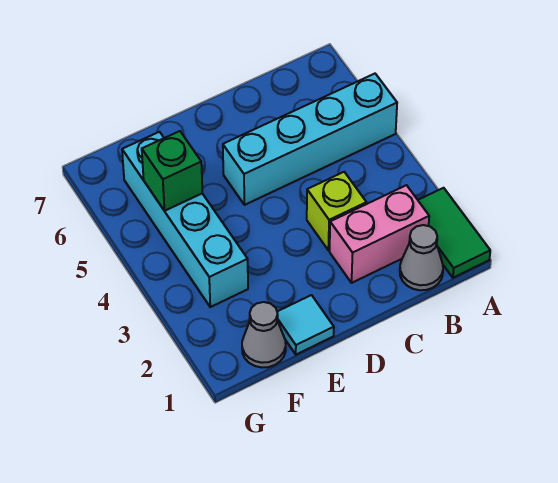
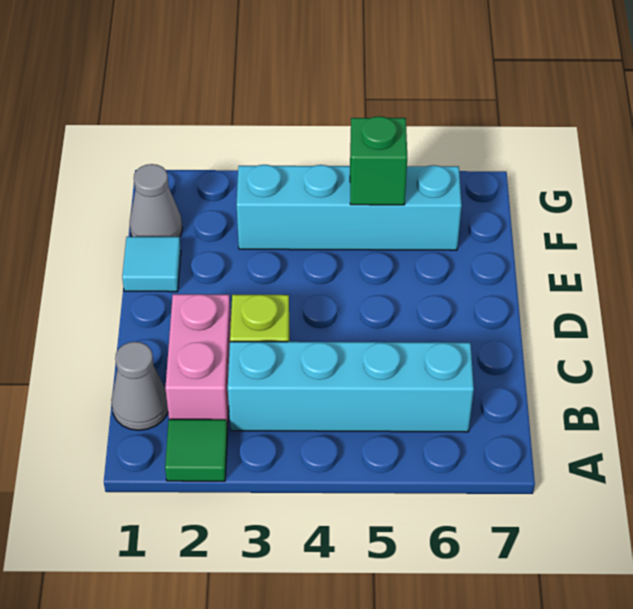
green tile A1:A2 level 1 -> green tile A2 level 1
cyan brick A5:D5 level 1 -> cyan brick B3:B6 level 1

